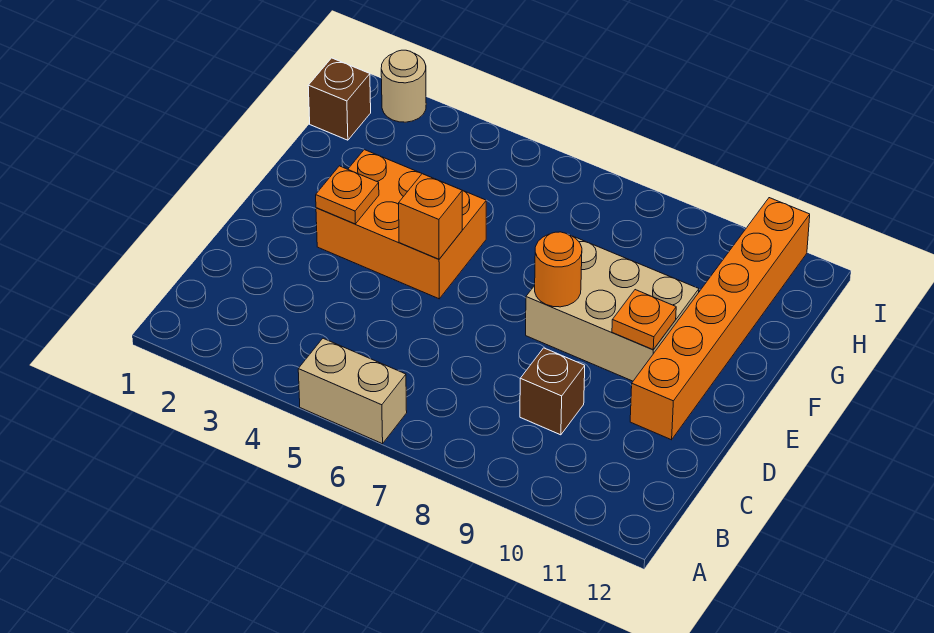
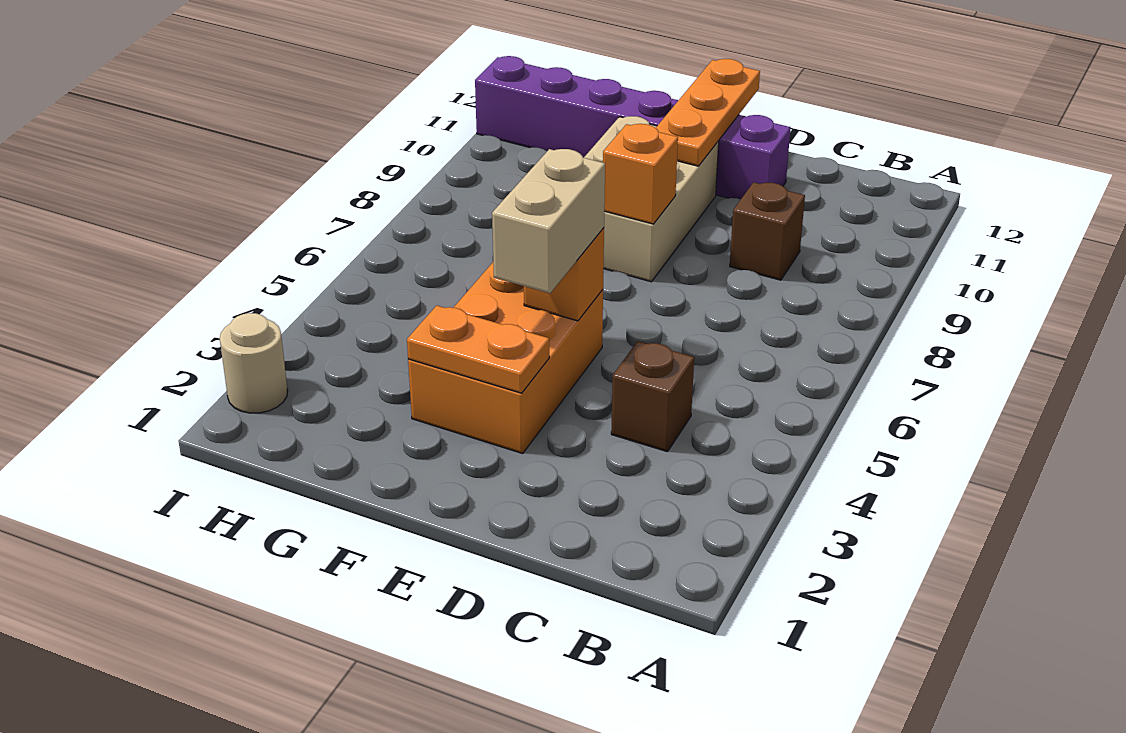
tan brick A5:A6 level 1 -> tan brick E4:E5 level 3
orange brick D11:I11 level 1 -> purple brick D11:I11 level 1
orange plate E3 level 2 -> orange plate E3:F3 level 2
orange round brick E8 level 2 -> orange brick E8 level 2
orange plate E10 level 2 -> orange plate E10:E12 level 2
brown brick H1 level 1 -> brown brick C4 level 1

